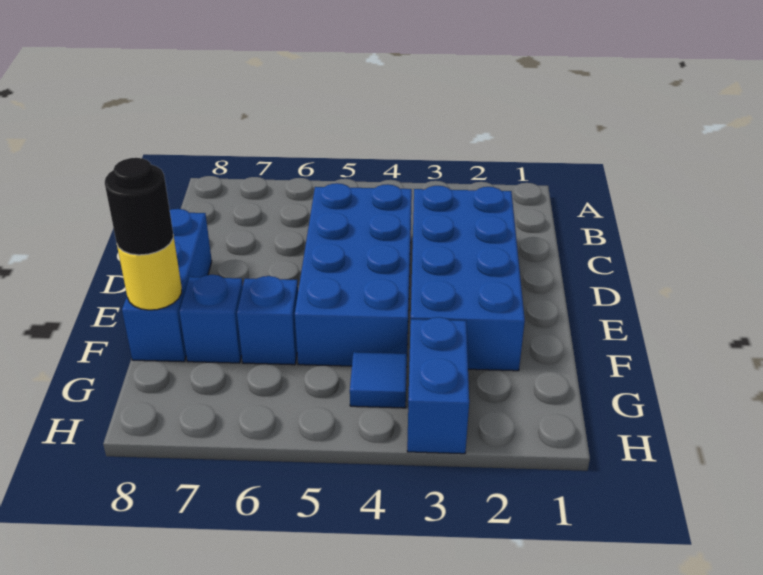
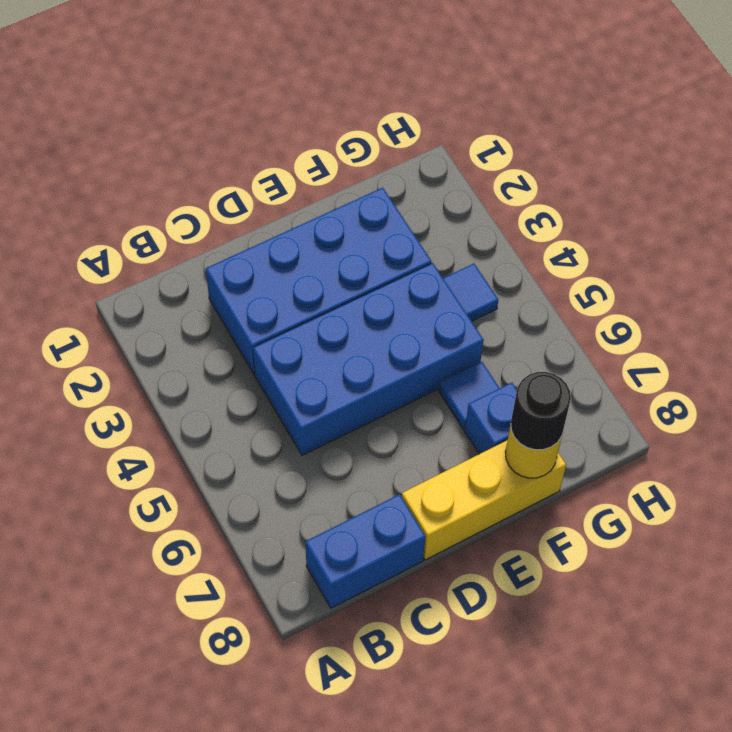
blue brick D8:F8 level 1 -> yellow brick D8:F8 level 1
blue brick F6 level 1 -> blue tile F6 level 1
blue brick G3:H3 level 1 -> blue brick B8:C8 level 1

